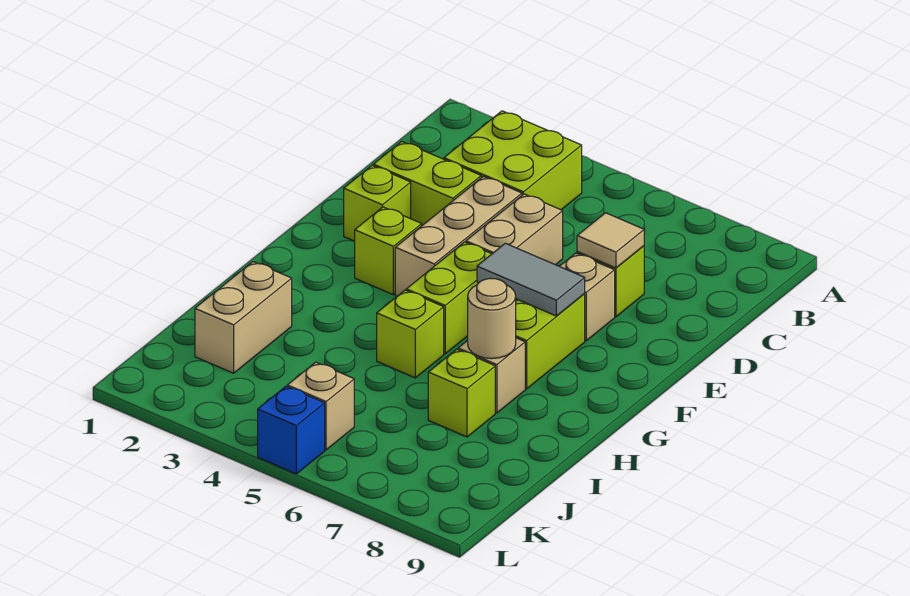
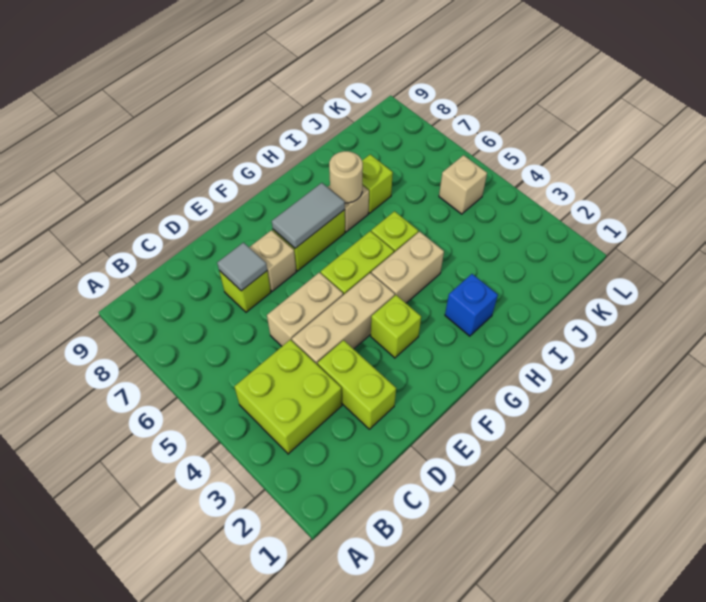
tan tile D7 level 2 -> grey tile D7 level 2
lime brick E2 level 1 -> none
grey tile F6:F7 level 2 -> grey tile F7:G7 level 2
tan brick I2:J2 level 1 -> tan brick G4:H4 level 1
blue brick L5 level 1 -> blue brick H2 level 1

